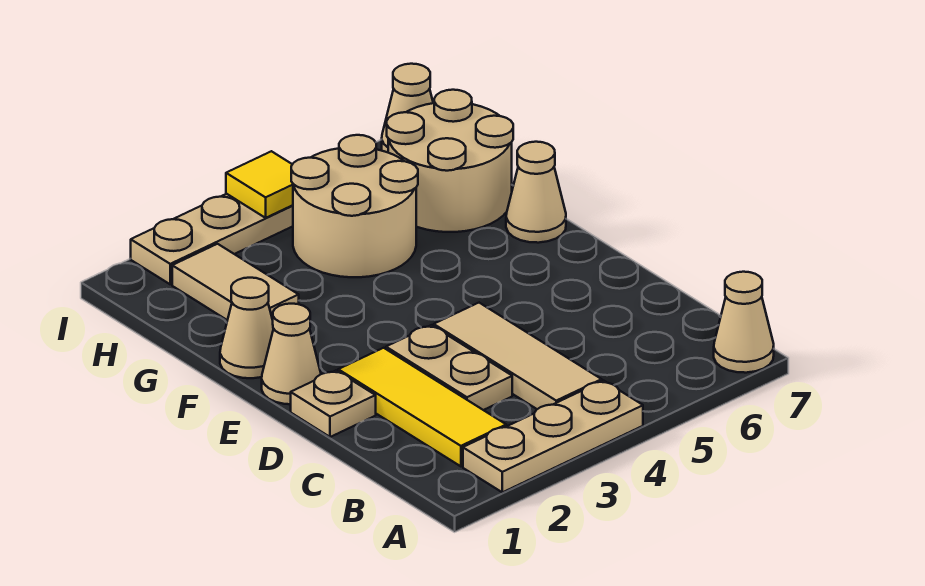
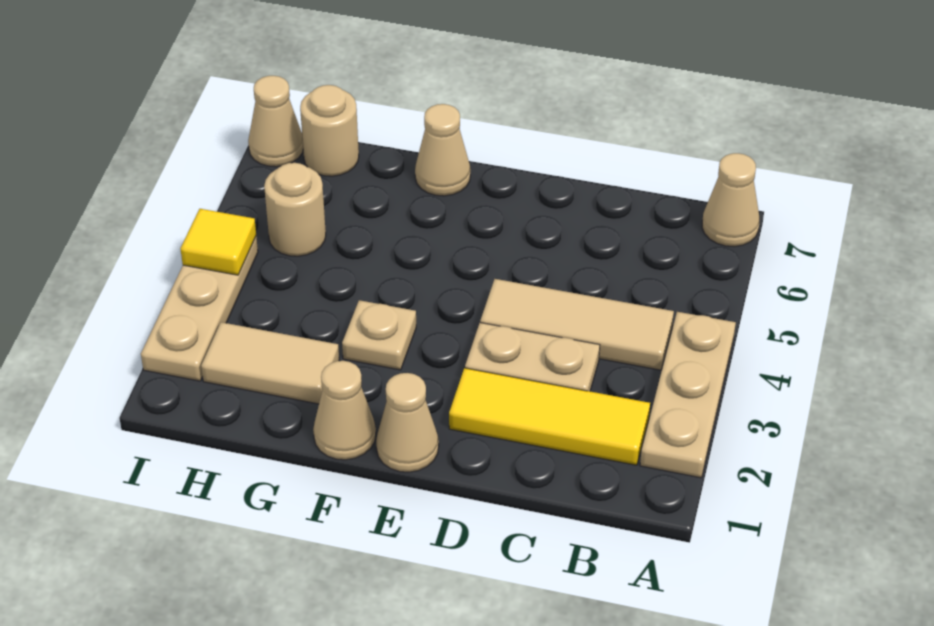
tan plate D1 level 1 -> tan plate F3 level 1
tan round brick G4:H5 level 1 -> tan round brick H5 level 1
tan round brick G6:H7 level 1 -> tan round brick H7 level 1

